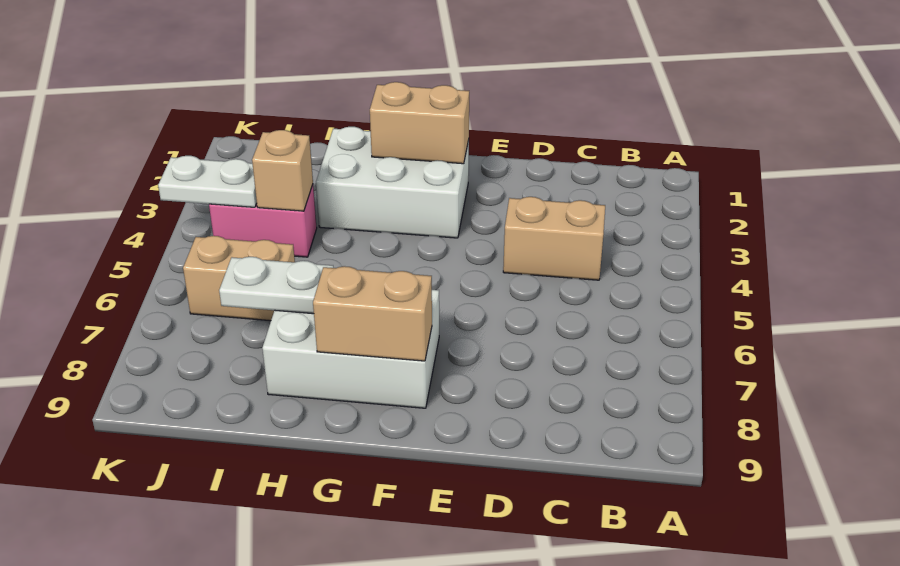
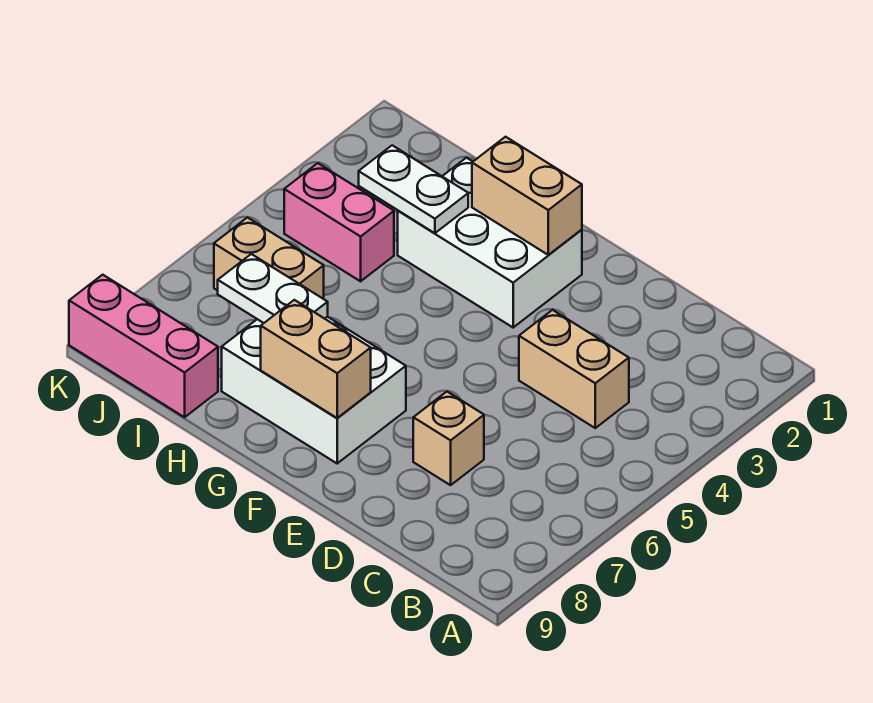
tan brick I4 level 2 -> tan brick D7 level 1
none -> pink brick I9:K9 level 1
white plate J4:K4 level 2 -> white plate H3:I3 level 2

